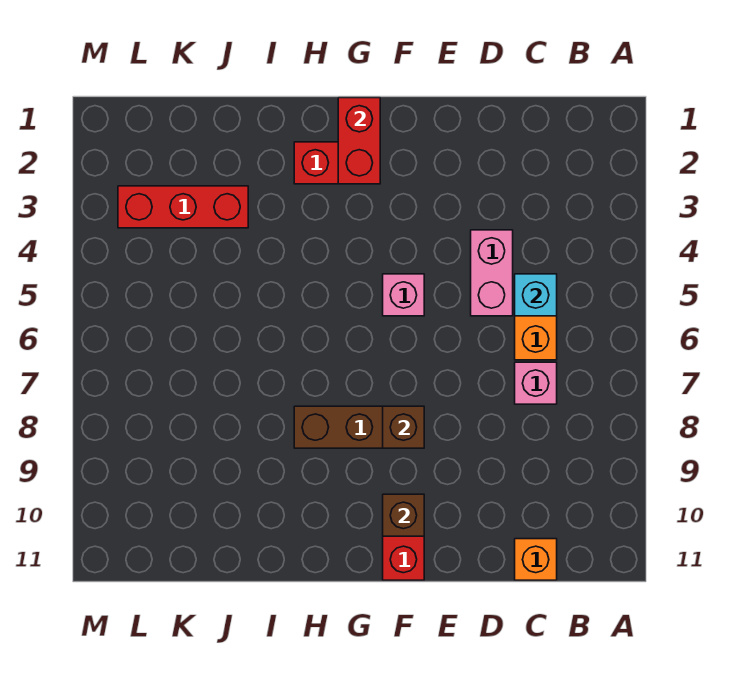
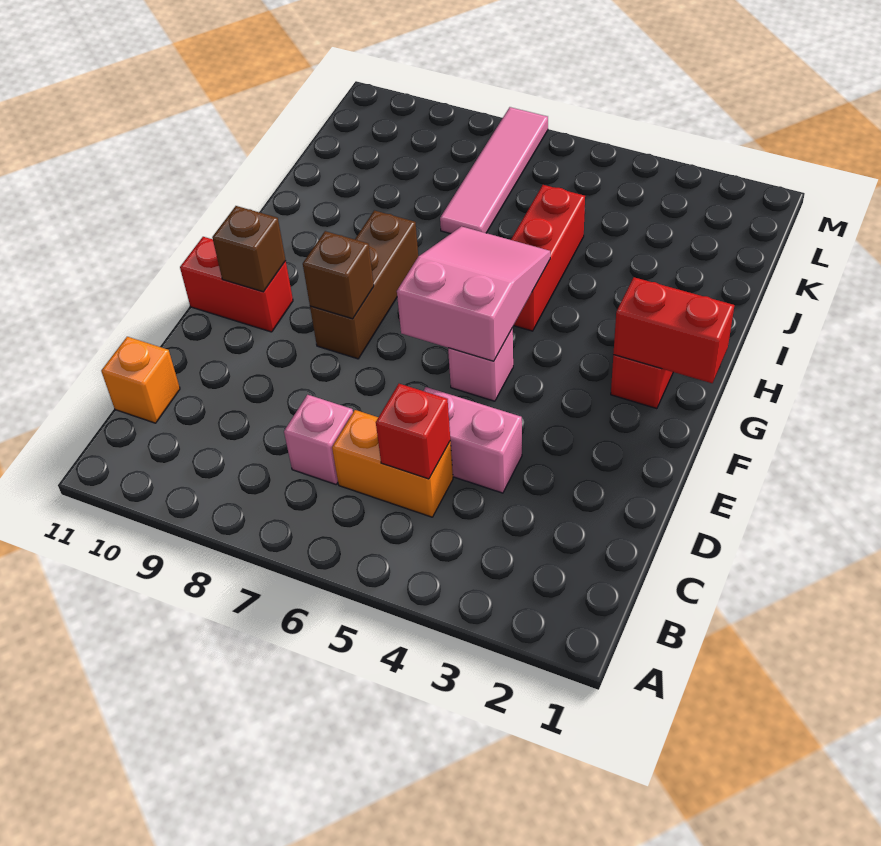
cyan brick C5 level 2 -> red brick C5 level 2
none -> pink slope F5:H6 level 2 top F
red brick J3:L3 level 1 -> red brick H5:J5 level 1
none -> pink tile J7:M7 level 1

